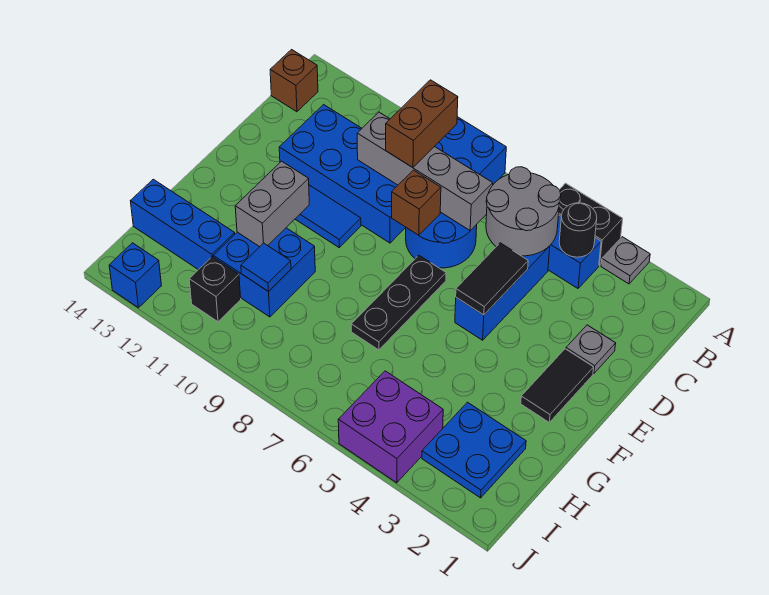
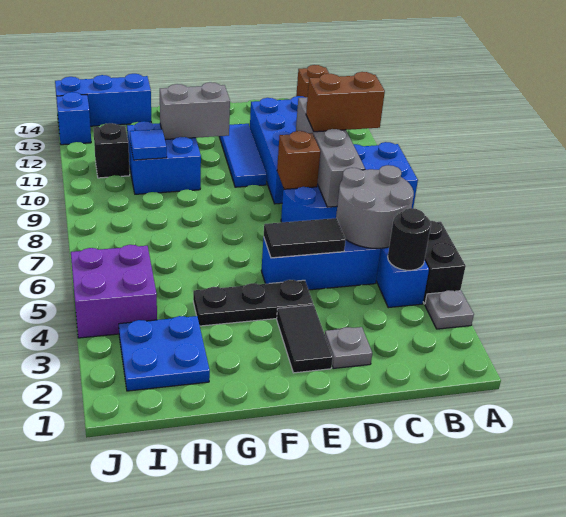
black tile E2:F2 level 1 -> black tile E2:E3 level 1
black plate E7:G7 level 1 -> black plate E4:G4 level 1
blue brick H12:H14 level 1 -> blue brick H14:J14 level 1

